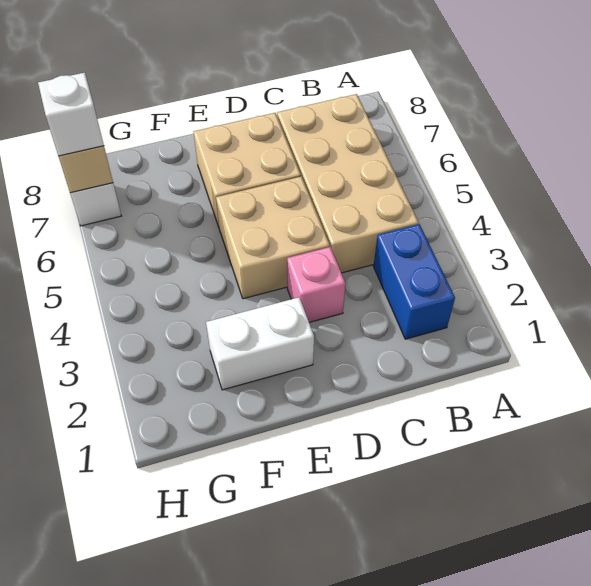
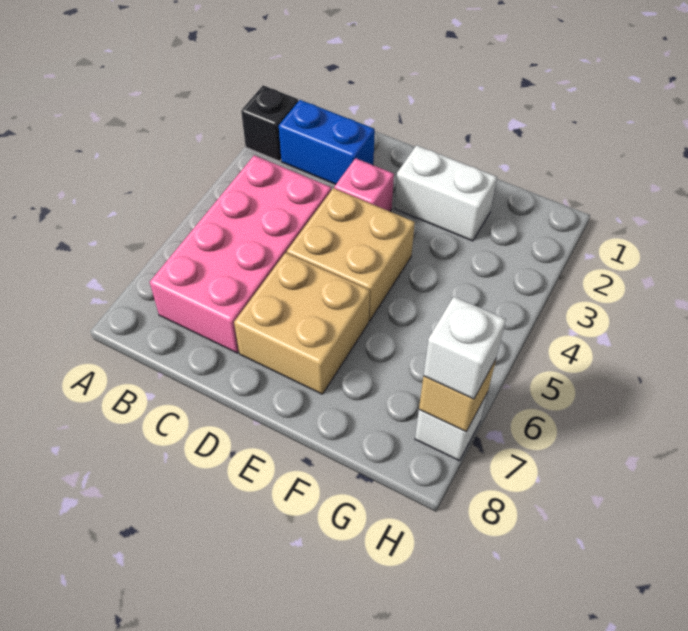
none -> black brick A2 level 1
blue brick B2:B3 level 1 -> blue brick B2:C2 level 1
tan brick B4:C7 level 1 -> pink brick B4:C7 level 1

